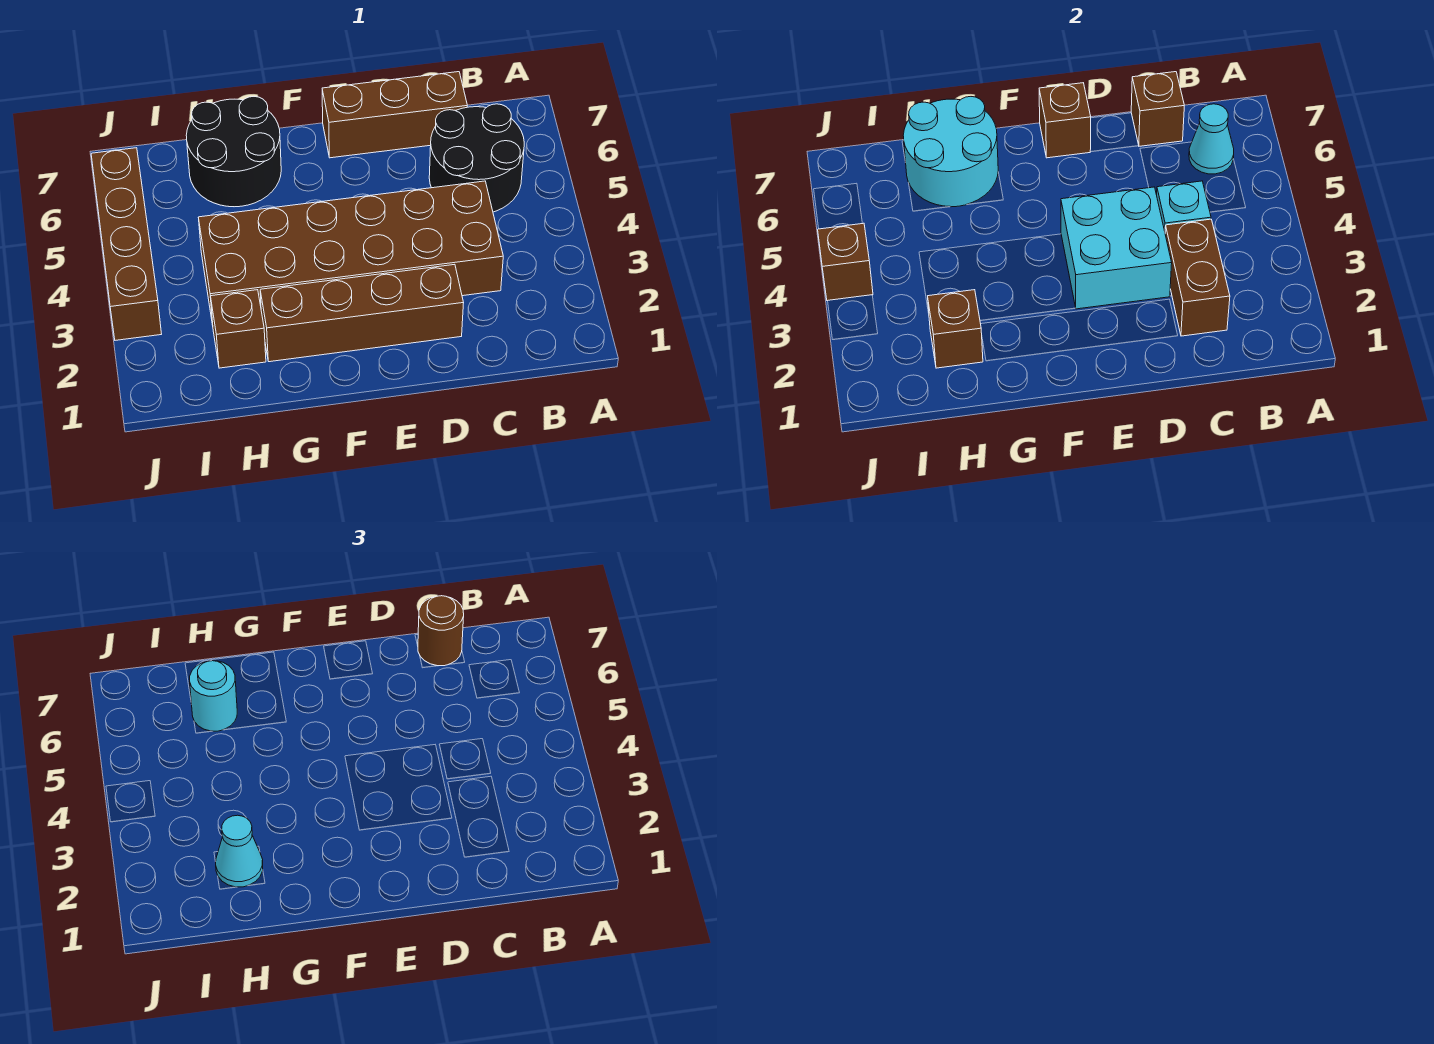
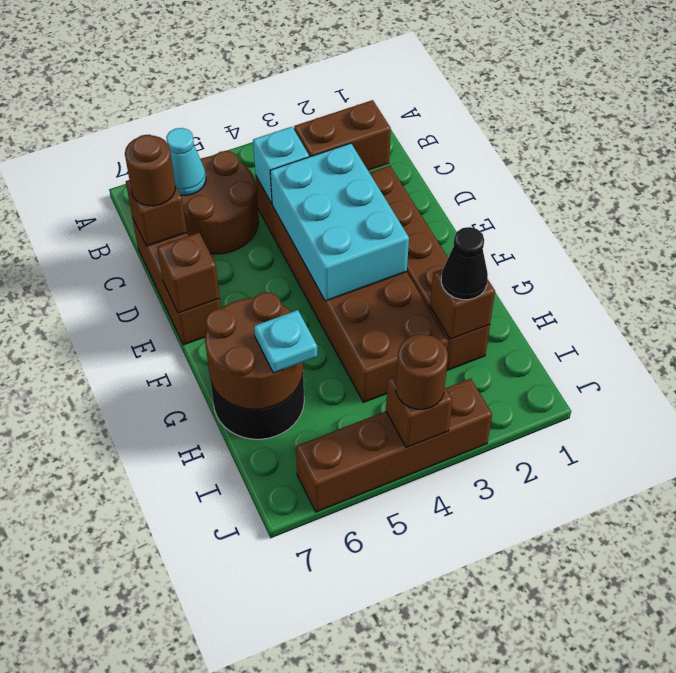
black round brick B5:C6 level 1 -> brown round brick B5:C6 level 1
cyan brick D3:E4 level 2 -> cyan brick D3:F4 level 2
cyan round brick G6:H7 level 2 -> brown round brick G6:H7 level 2
cyan cone H2 level 3 -> black cone H2 level 3
cyan round brick H6 level 3 -> cyan plate H6 level 3
none -> brown round brick J4 level 3

